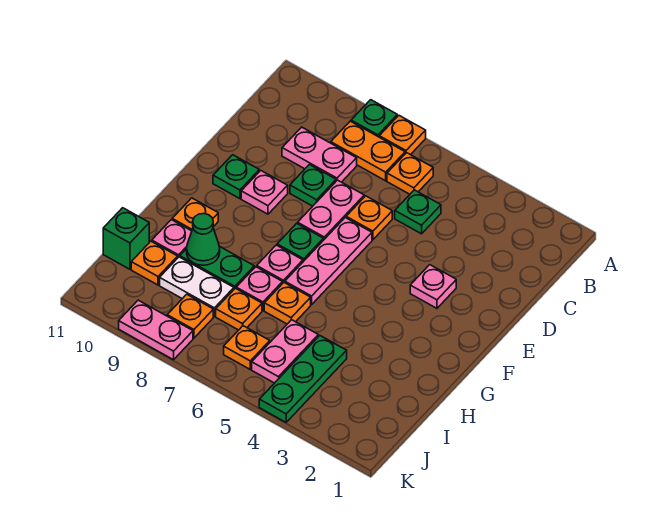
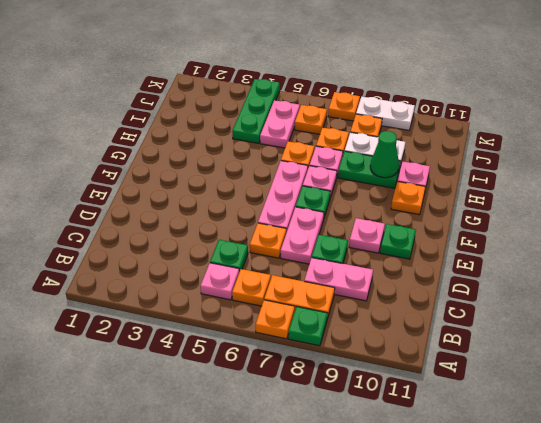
pink plate E3 level 1 -> pink plate B5 level 1
orange plate I10 level 1 -> orange plate K7 level 1
green brick I11 level 1 -> none
pink plate K8:K9 level 1 -> white plate K8:K9 level 1

